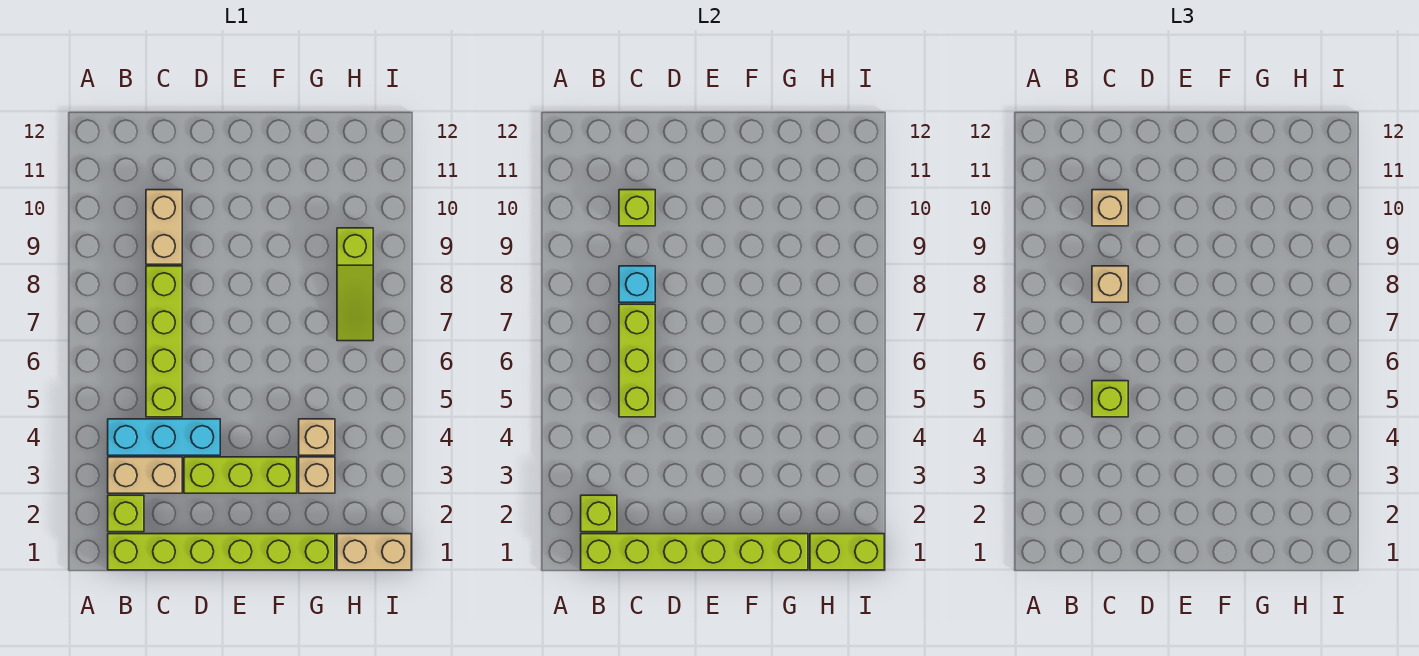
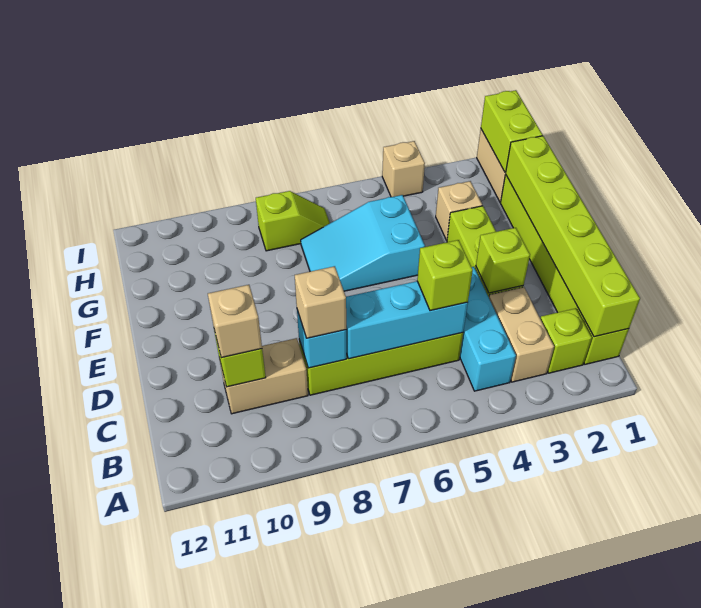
lime brick B2 level 2 -> lime brick D3 level 2
lime brick C5:C7 level 2 -> cyan brick C5:C7 level 2
none -> cyan slope F5:G7 level 1 top 5
tan brick G4 level 1 -> tan brick I4 level 1
lime slope H7:H9 level 1 top 9 -> lime slope H7:H8 level 1 top 8

